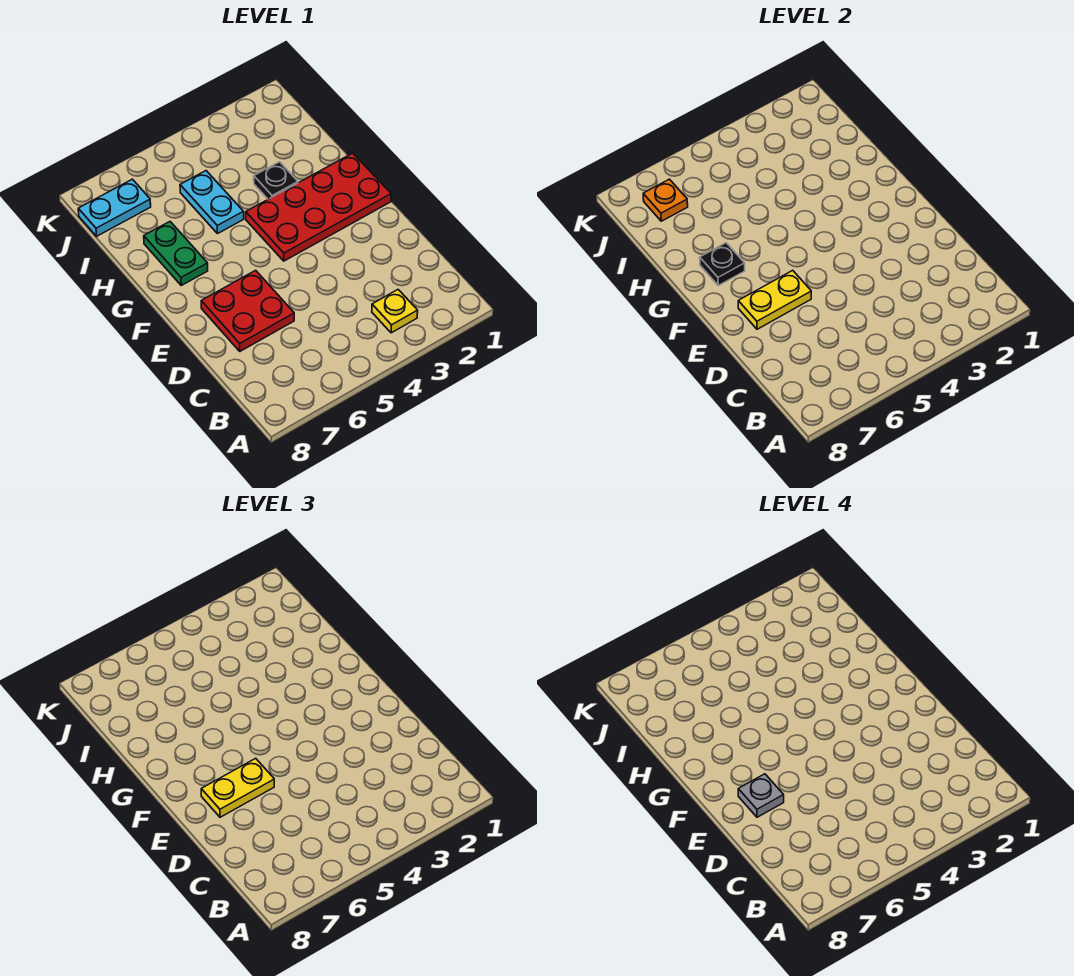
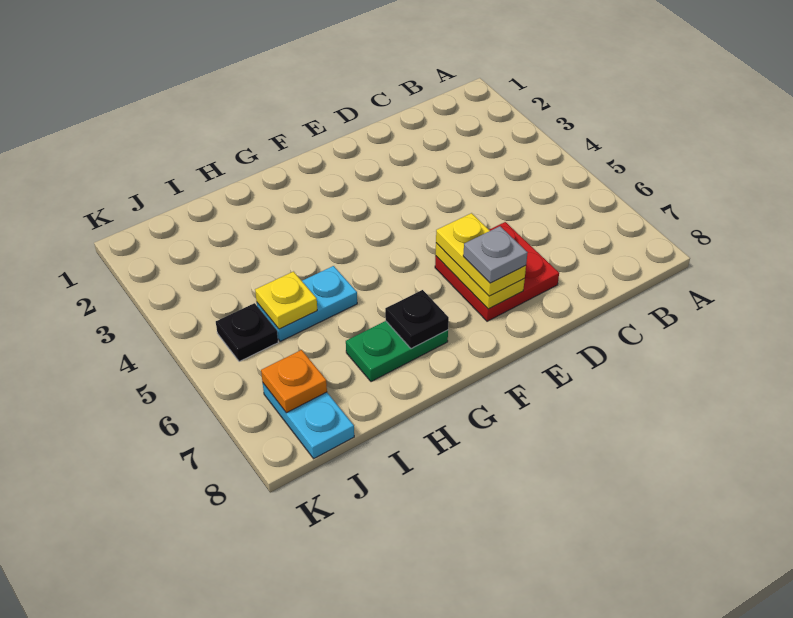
yellow plate B3 level 1 -> yellow plate I5 level 2
red plate F1:G4 level 1 -> none
black plate H3 level 1 -> black plate J5 level 1

